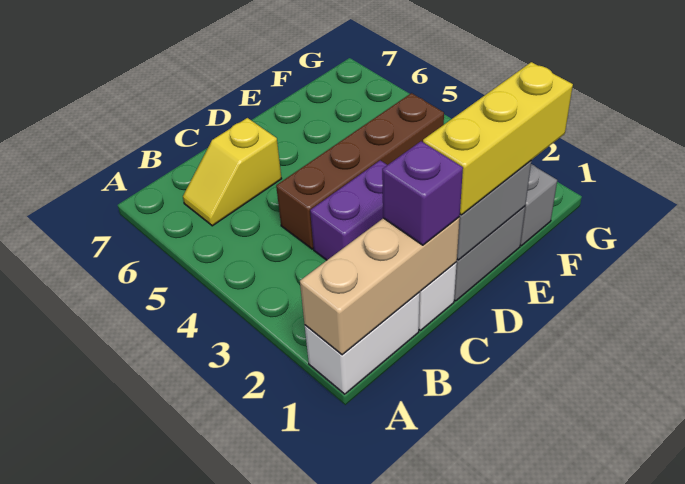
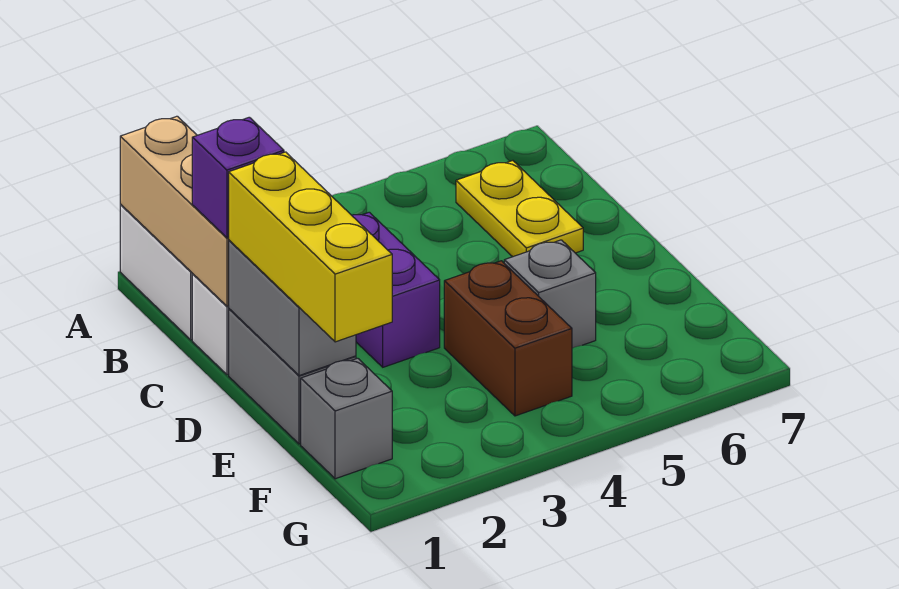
yellow slope B6:C6 level 1 top C -> yellow plate B6:C6 level 1
brown brick C4:F4 level 1 -> brown brick E4:F4 level 1
none -> grey brick E5 level 1

